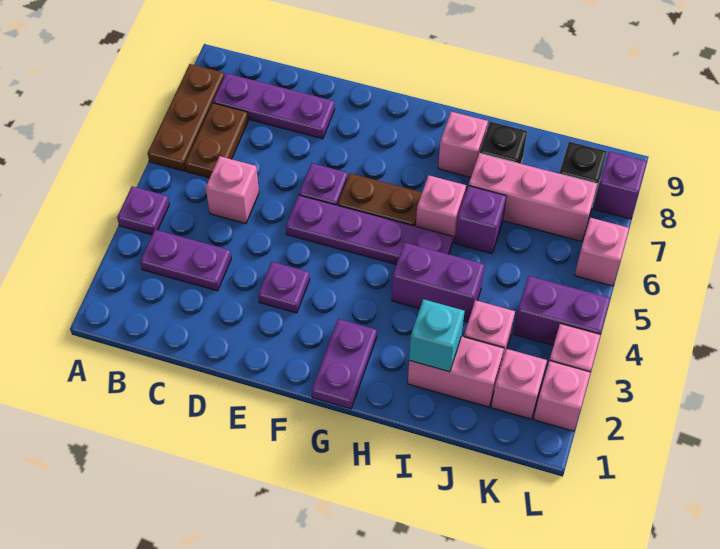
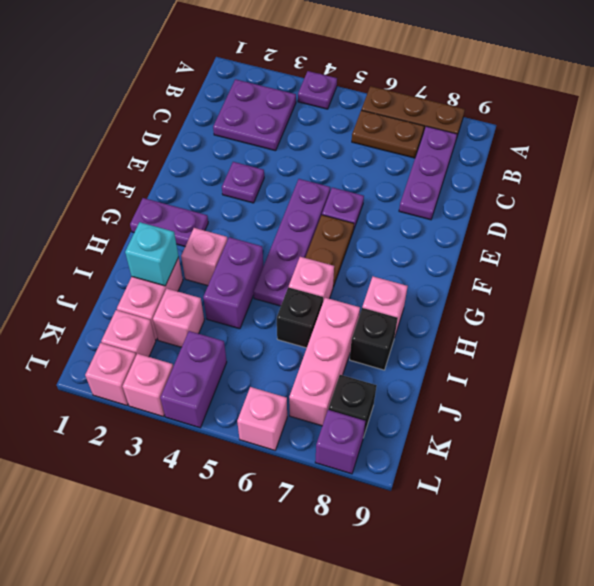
purple plate B3:C3 level 1 -> purple plate B2:C3 level 1
pink brick C5 level 1 -> pink brick H3 level 1
purple brick I6 level 1 -> black brick I6 level 1

